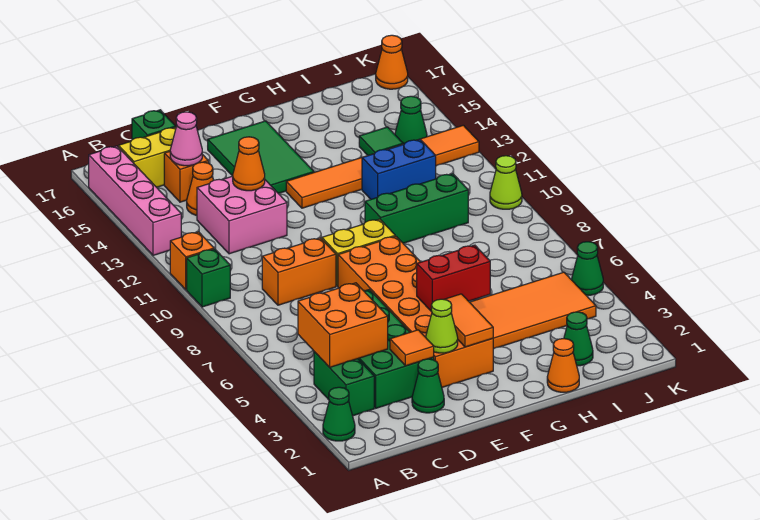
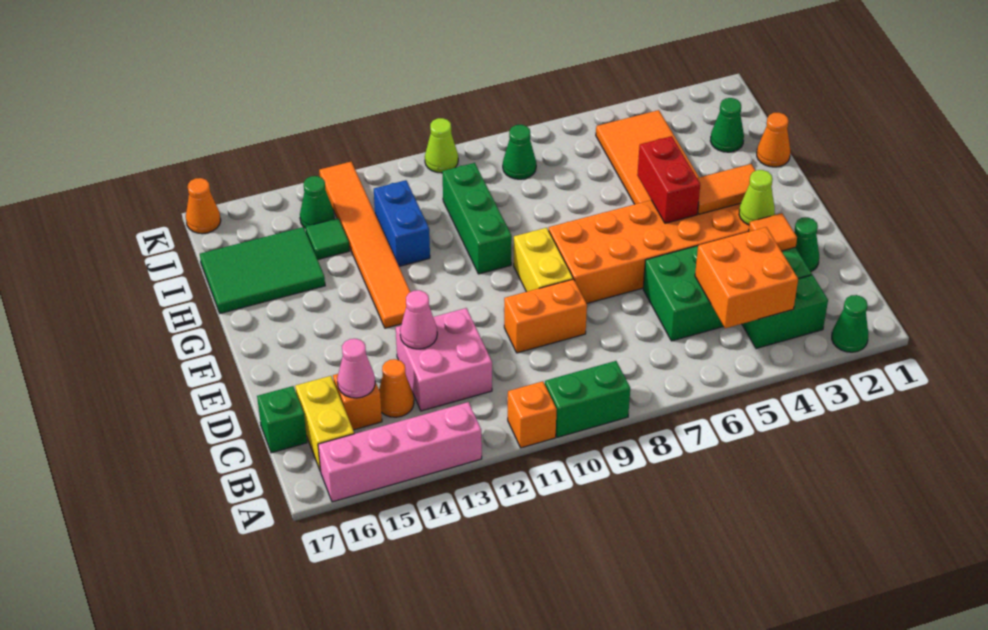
green brick A10 level 1 -> green brick A9:A10 level 1
orange brick C9:D9 level 1 -> orange brick D9:D10 level 1
orange cone D13 level 2 -> pink cone D13 level 2
green tile E14:F16 level 1 -> green tile H15:I17 level 1
green cone K5 level 1 -> green cone J8 level 1

